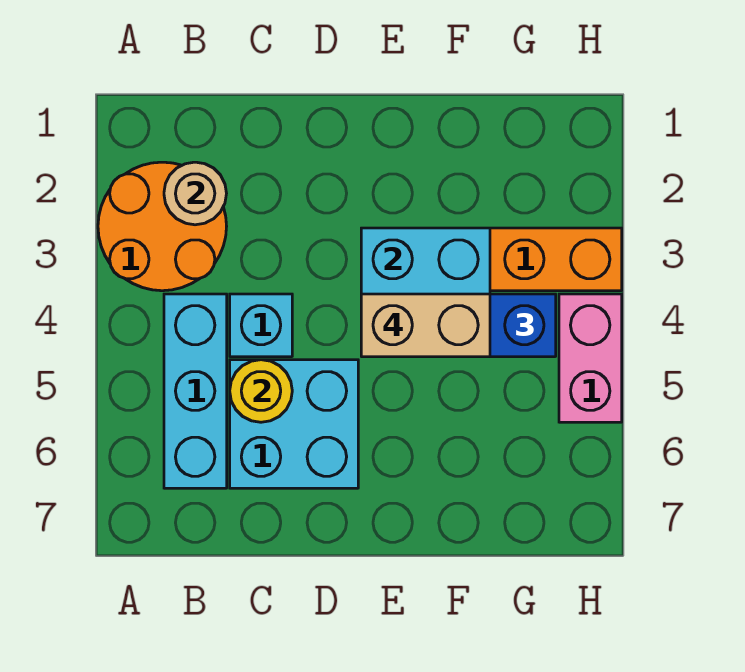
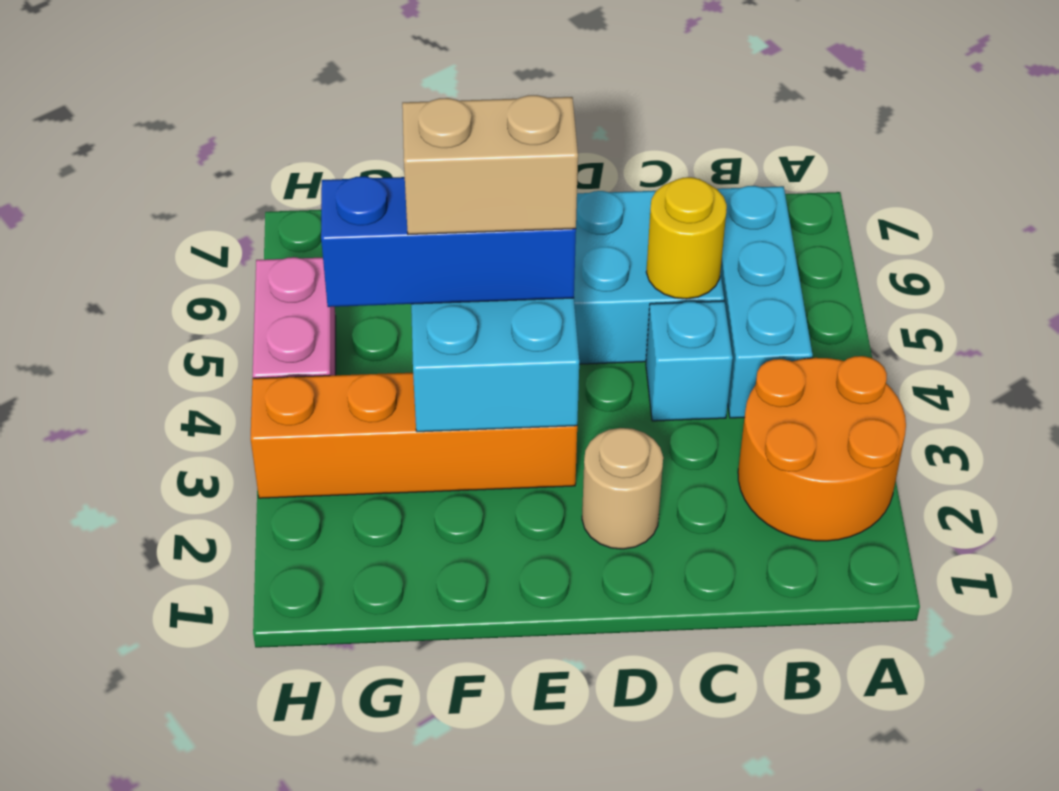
tan round brick B2 level 2 -> tan round brick D2 level 1

